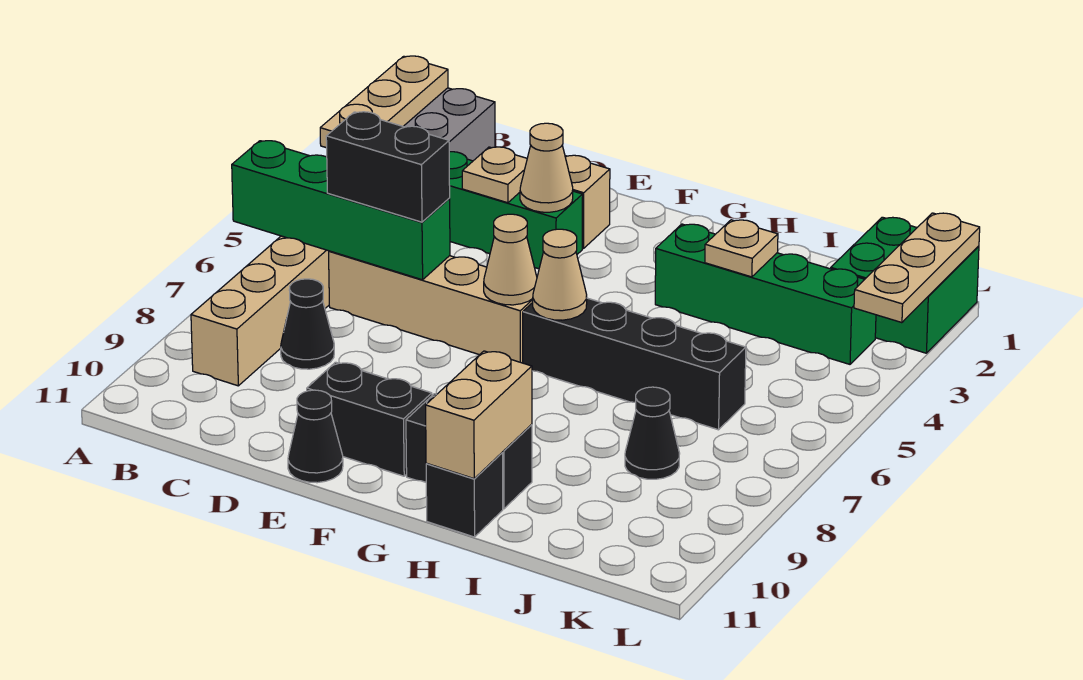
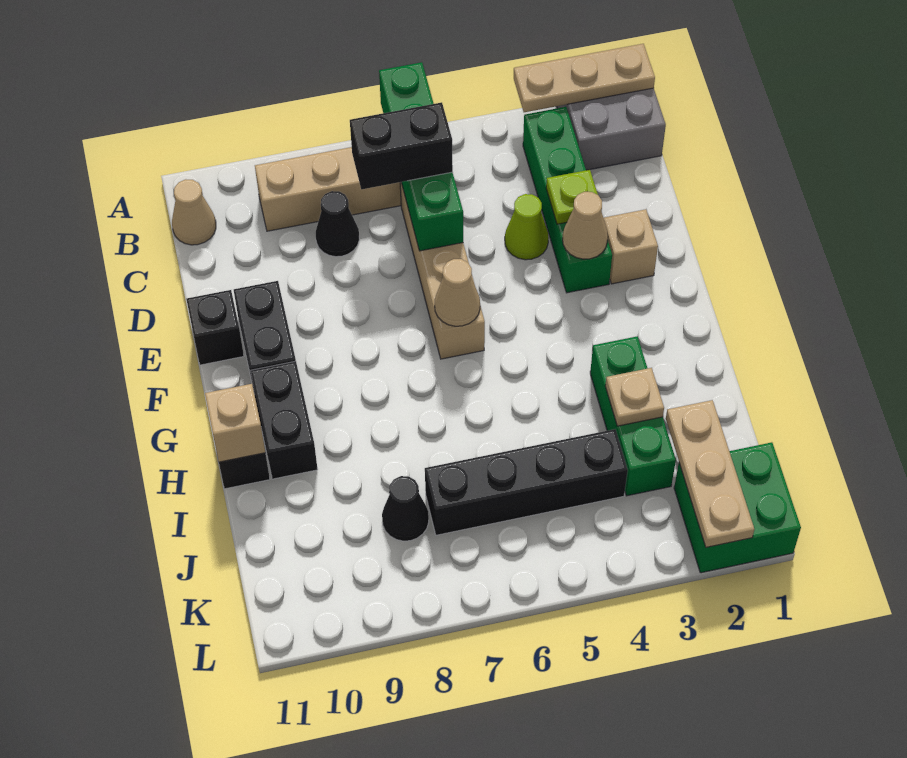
black brick C6:D6 level 3 -> black brick C6:C7 level 3
tan plate D3 level 2 -> lime plate D3 level 2
none -> lime cone D4 level 1
black cone E11 level 1 -> black brick E11 level 1
black brick G6:J6 level 1 -> black brick J4:J7 level 1
tan cone G6 level 2 -> tan cone B11 level 1
green brick H3:K3 level 1 -> green brick H3:J3 level 1
tan brick H10:H11 level 2 -> tan brick H11 level 2
tan plate L1:L3 level 2 -> tan plate J2:L2 level 2

